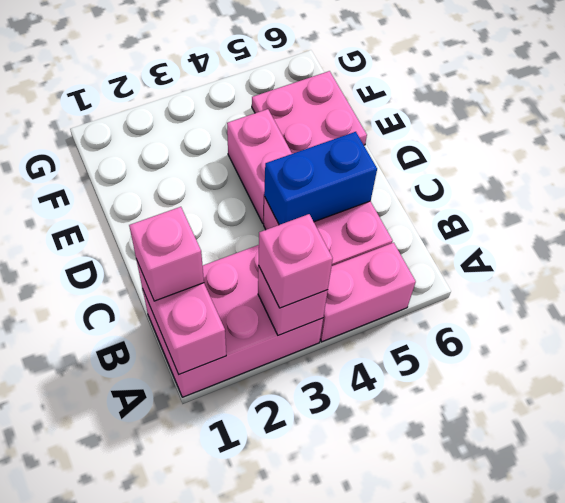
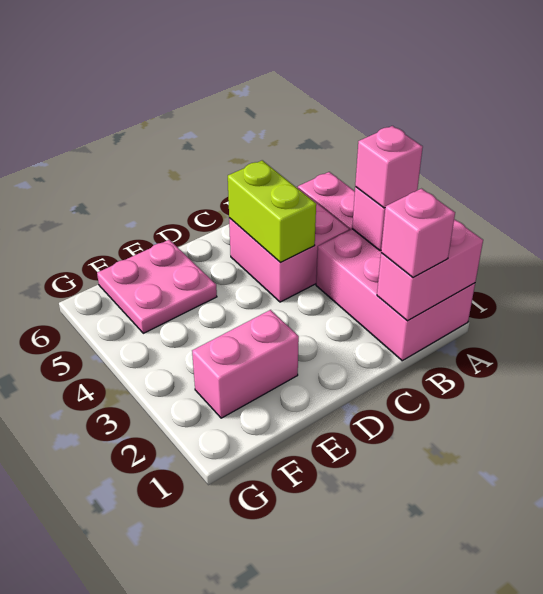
blue brick C4:C5 level 2 -> lime brick C4:C5 level 2
pink brick D4:E4 level 1 -> pink brick E2:F2 level 1

